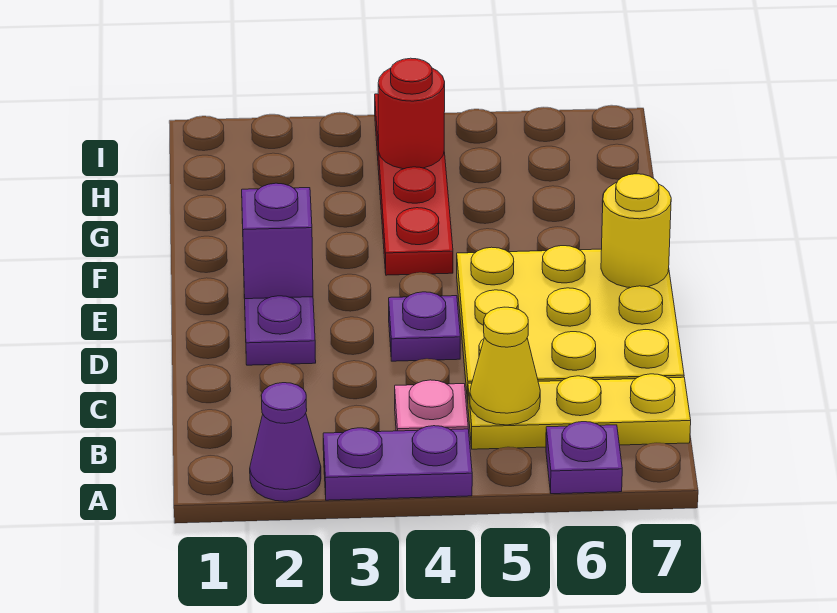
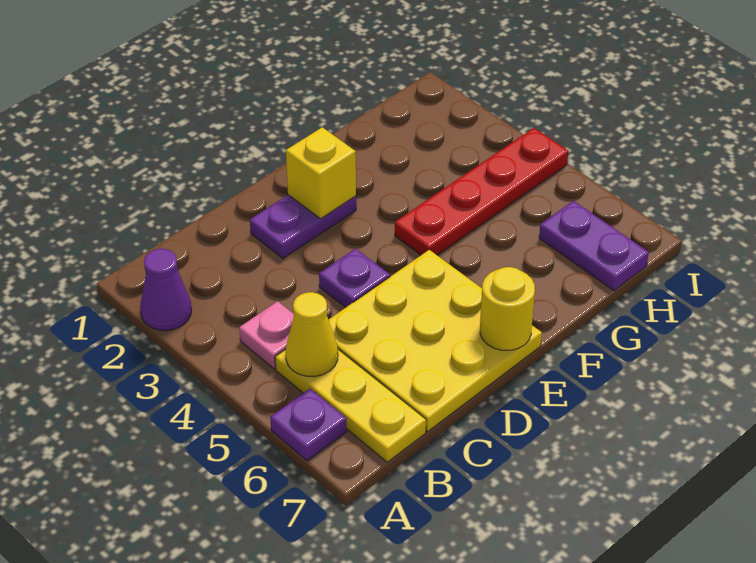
purple plate A3:A4 level 1 -> purple plate H6:H7 level 1
purple brick E2 level 2 -> yellow brick E2 level 2
red round brick H4 level 2 -> none

